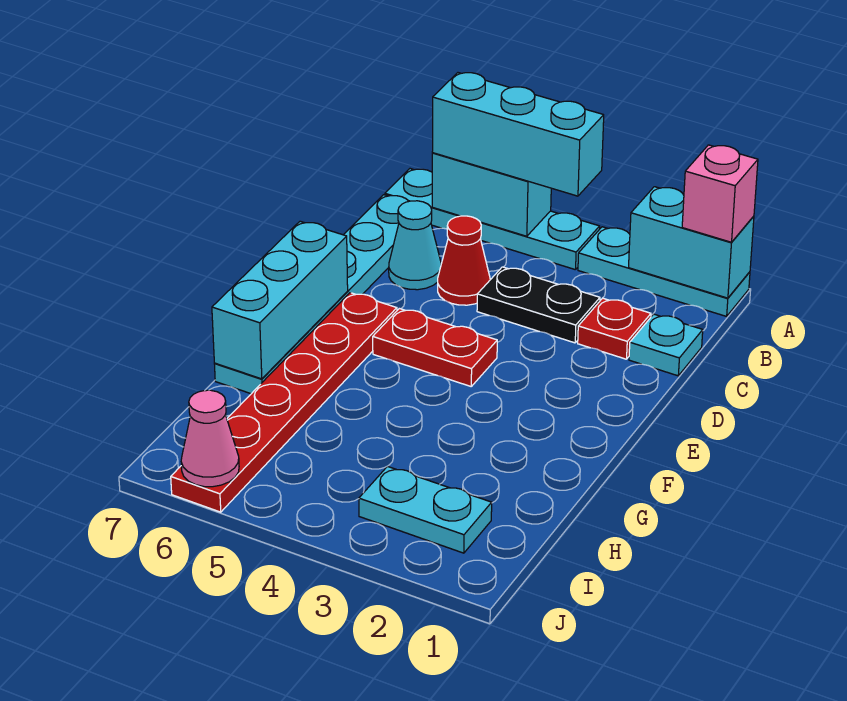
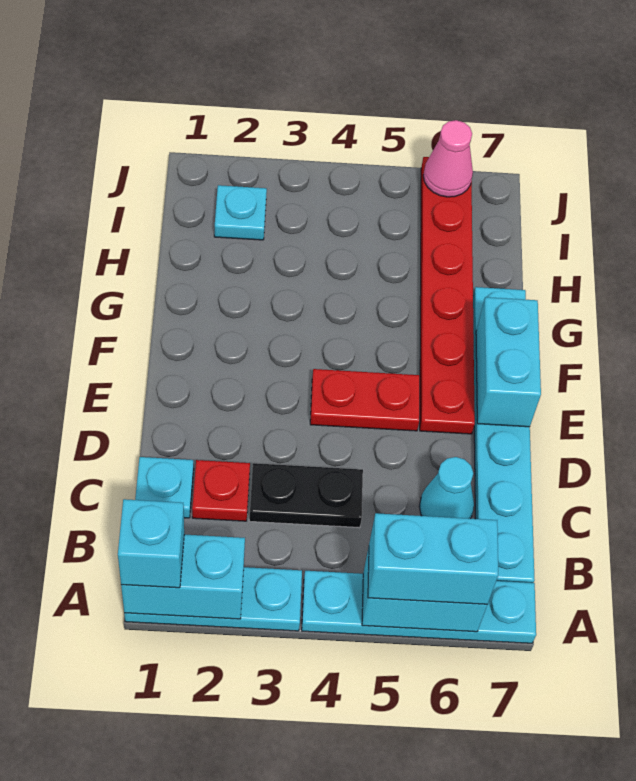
pink brick A1 level 3 -> cyan brick A1 level 3
cyan brick A4:A6 level 3 -> cyan brick A5:A6 level 3
red cone C5 level 1 -> none
cyan brick E7:G7 level 2 -> cyan brick E7:F7 level 2
cyan plate I2:I3 level 1 -> cyan plate I2 level 1

